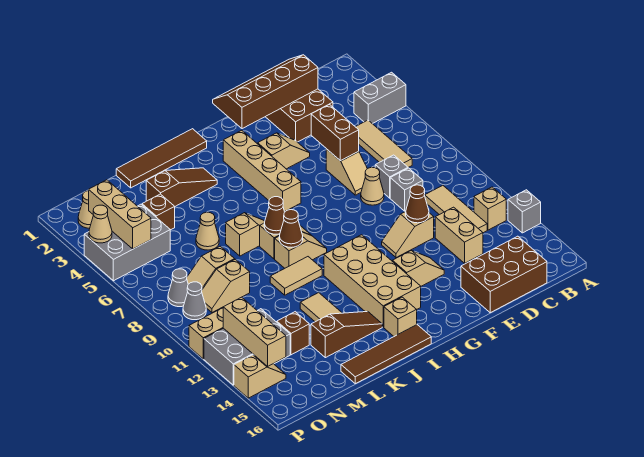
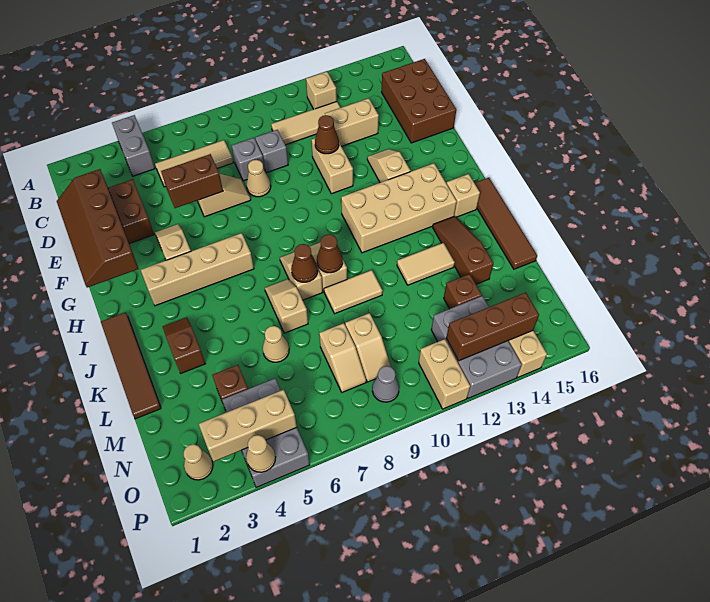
grey brick A13 level 1 -> none
tan slope E11:F11 level 1 top E -> tan brick E11:F11 level 1
brown slope J3:L3 level 1 top L -> brown slope J3:K3 level 1 top K
tan tile J10:K10 level 1 -> tan tile K9:K10 level 1
grey cone O8 level 1 -> none
tan brick O12:O14 level 2 -> brown brick O12:O14 level 2

